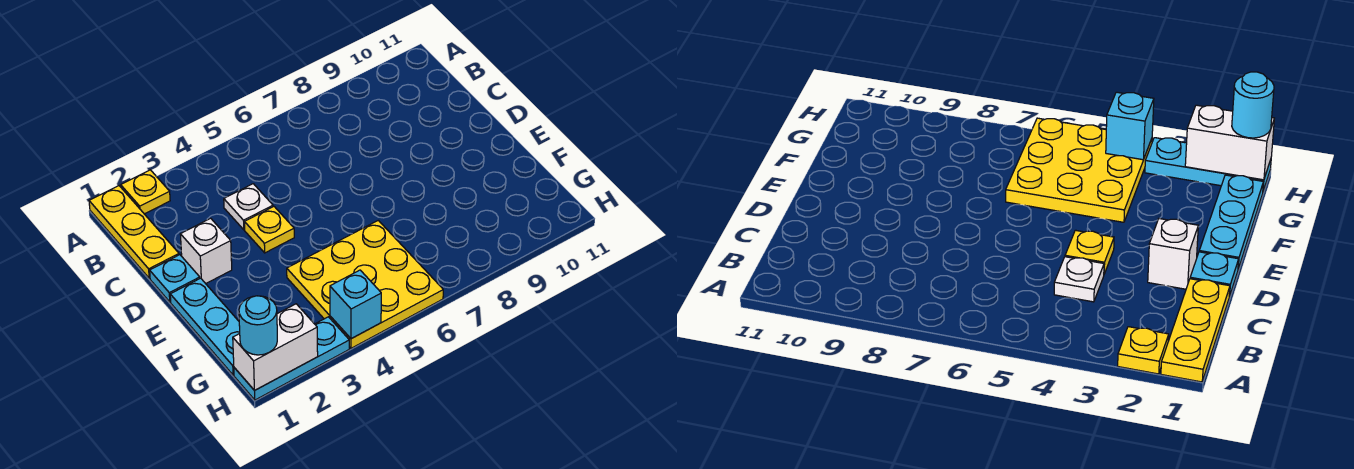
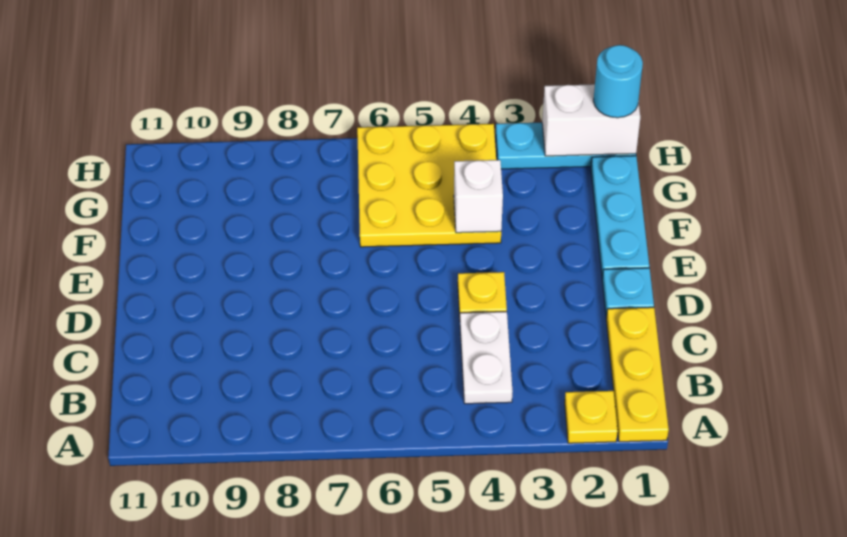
white plate C4 level 1 -> white plate B4:C4 level 1
white brick D2 level 1 -> white brick F4 level 2
cyan brick H4 level 2 -> none

